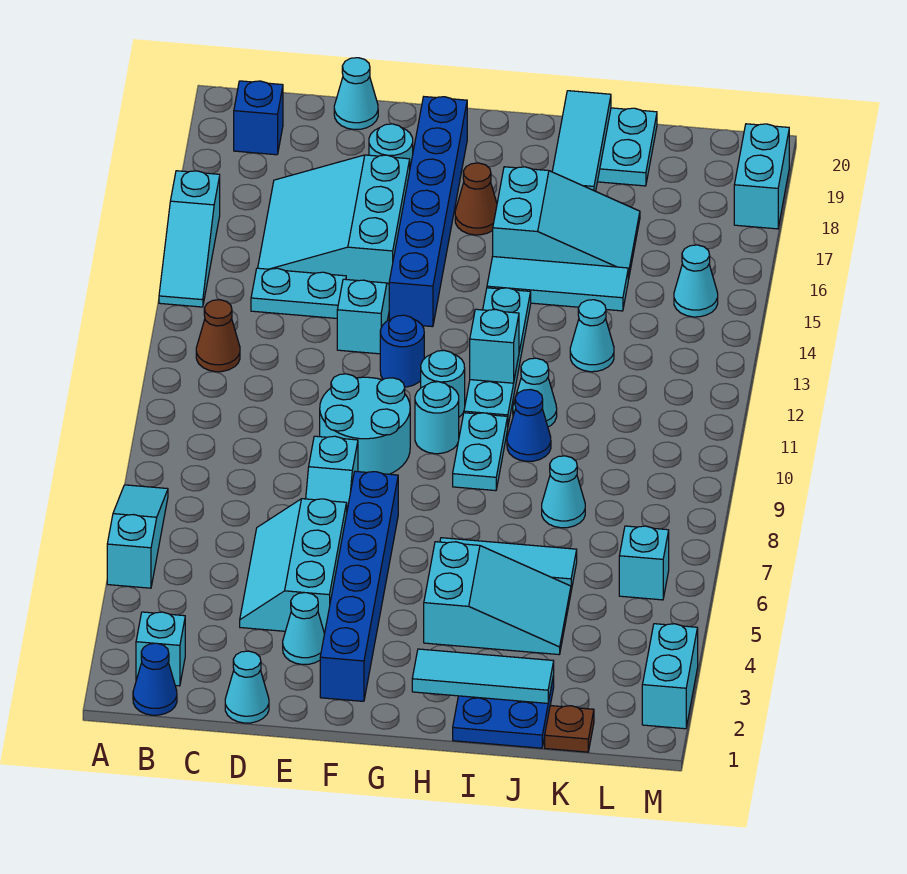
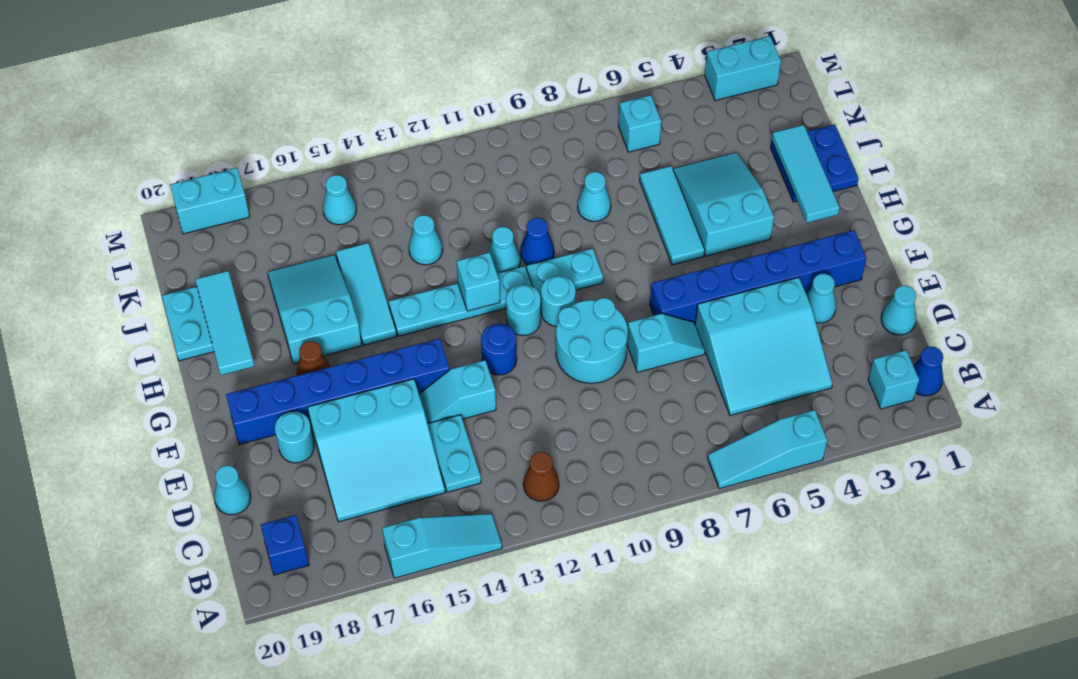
cyan slope D4:E6 level 1 top E -> cyan slope C4:E6 level 1 top E
cyan tile I18:I20 level 2 -> cyan tile H19:J19 level 2
brown plate K1 level 1 -> none

